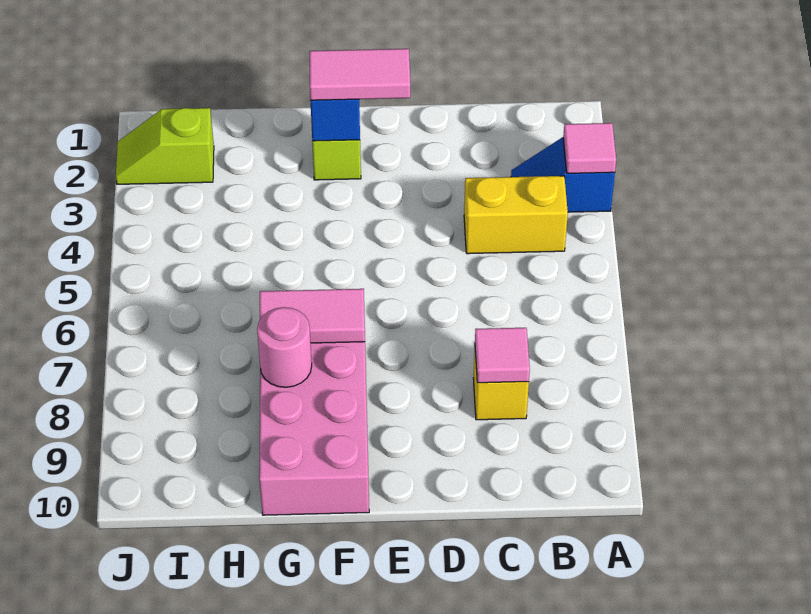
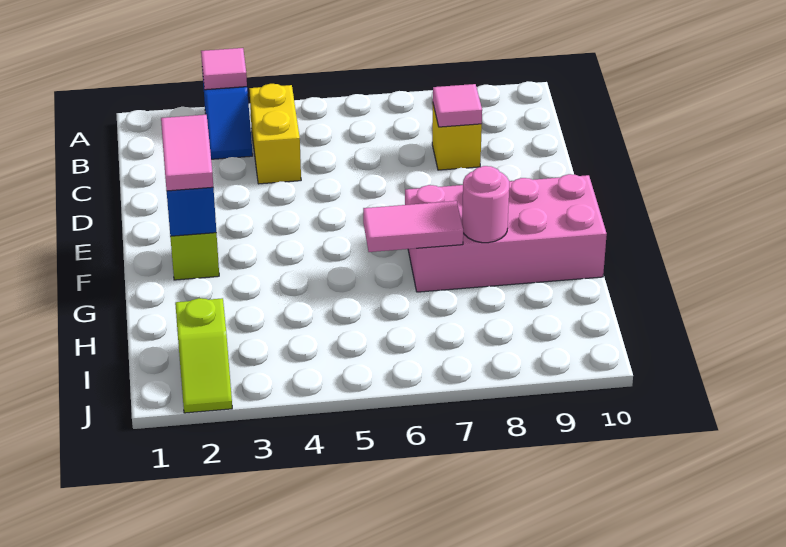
pink tile F7:G7 level 2 -> pink tile G6:G7 level 2

